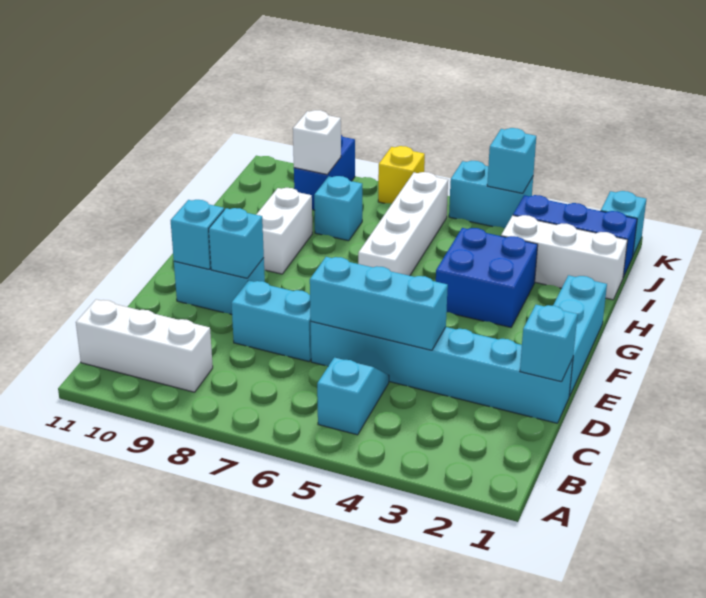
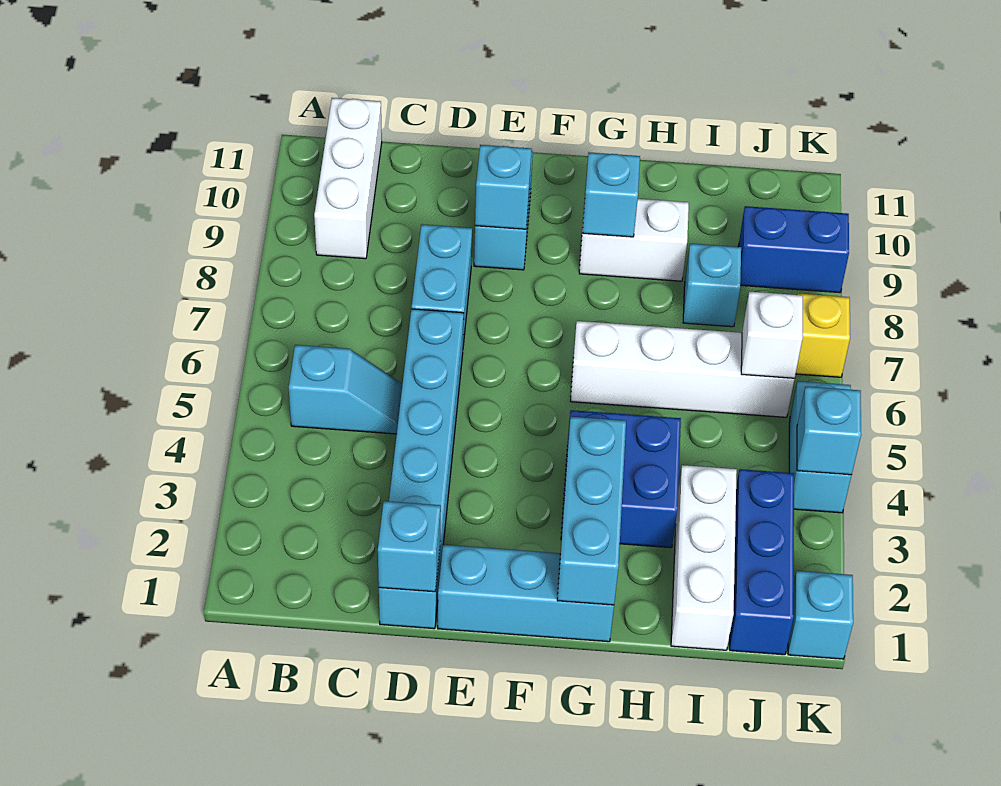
cyan brick D4:D6 level 2 -> cyan brick G1:G3 level 2
cyan brick E10 level 2 -> cyan brick G9 level 2
white brick J9 level 2 -> white brick J6 level 2

